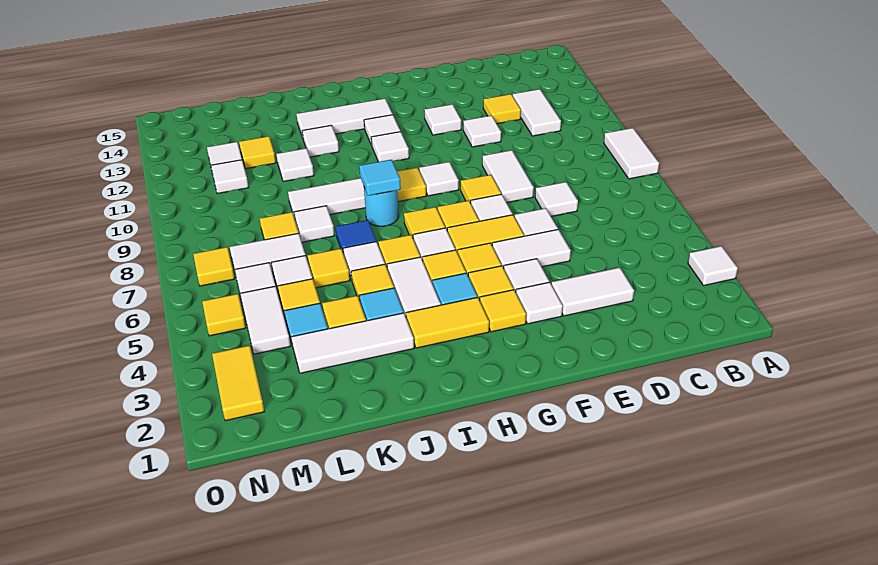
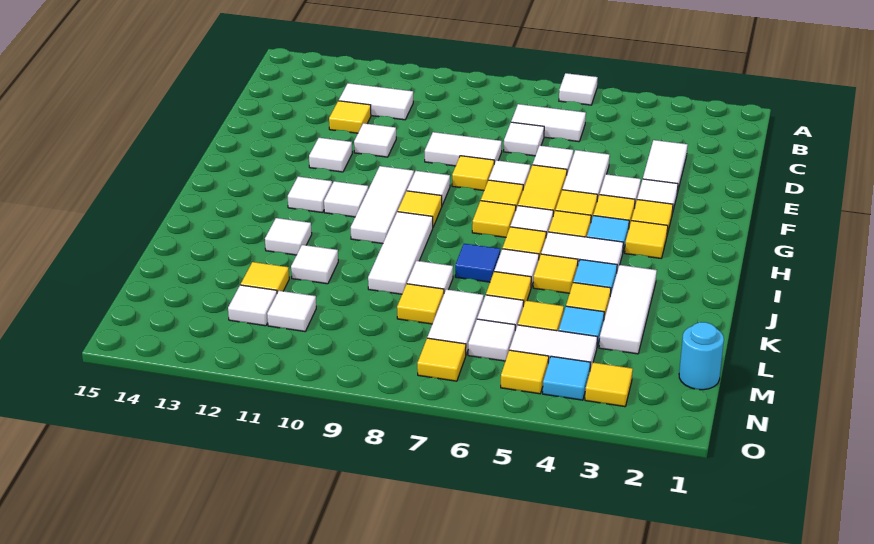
white tile A3 level 1 -> white tile A6 level 1
white tile A8:A9 level 1 -> white tile C6:C7 level 1
yellow tile H3:I3 level 1 -> yellow tile H3 level 1
white tile H13:J13 level 1 -> white tile G10:I10 level 1
cyan round brick I8 level 1 -> cyan round brick M1 level 1
cyan tile I8 level 2 -> cyan tile N4 level 1
yellow tile N2:N3 level 1 -> yellow tile N3 level 1

